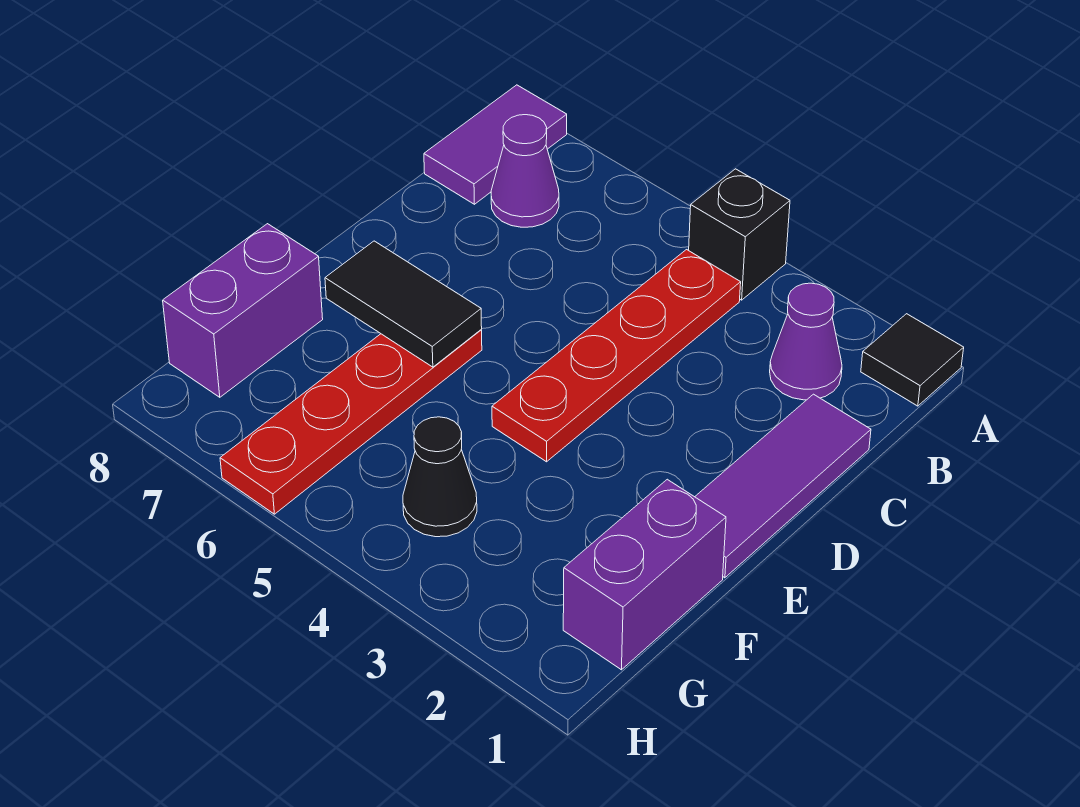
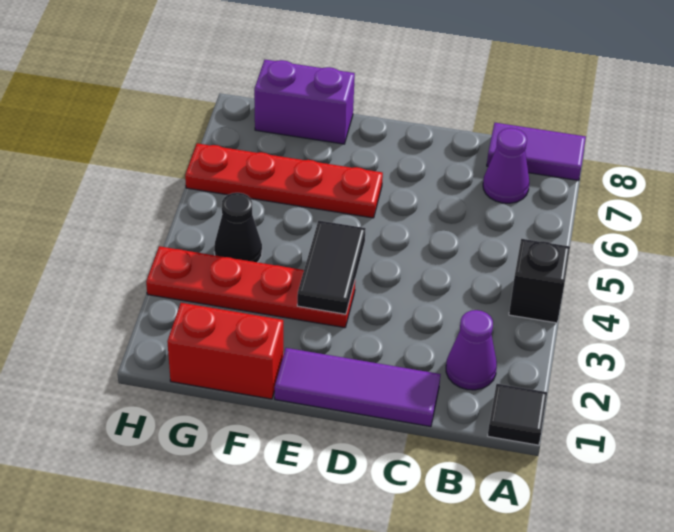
red plate B4:E4 level 1 -> red plate E3:H3 level 1
black tile E6:E7 level 2 -> black tile E3:E4 level 2
purple brick F1:G1 level 1 -> red brick F1:G1 level 1

